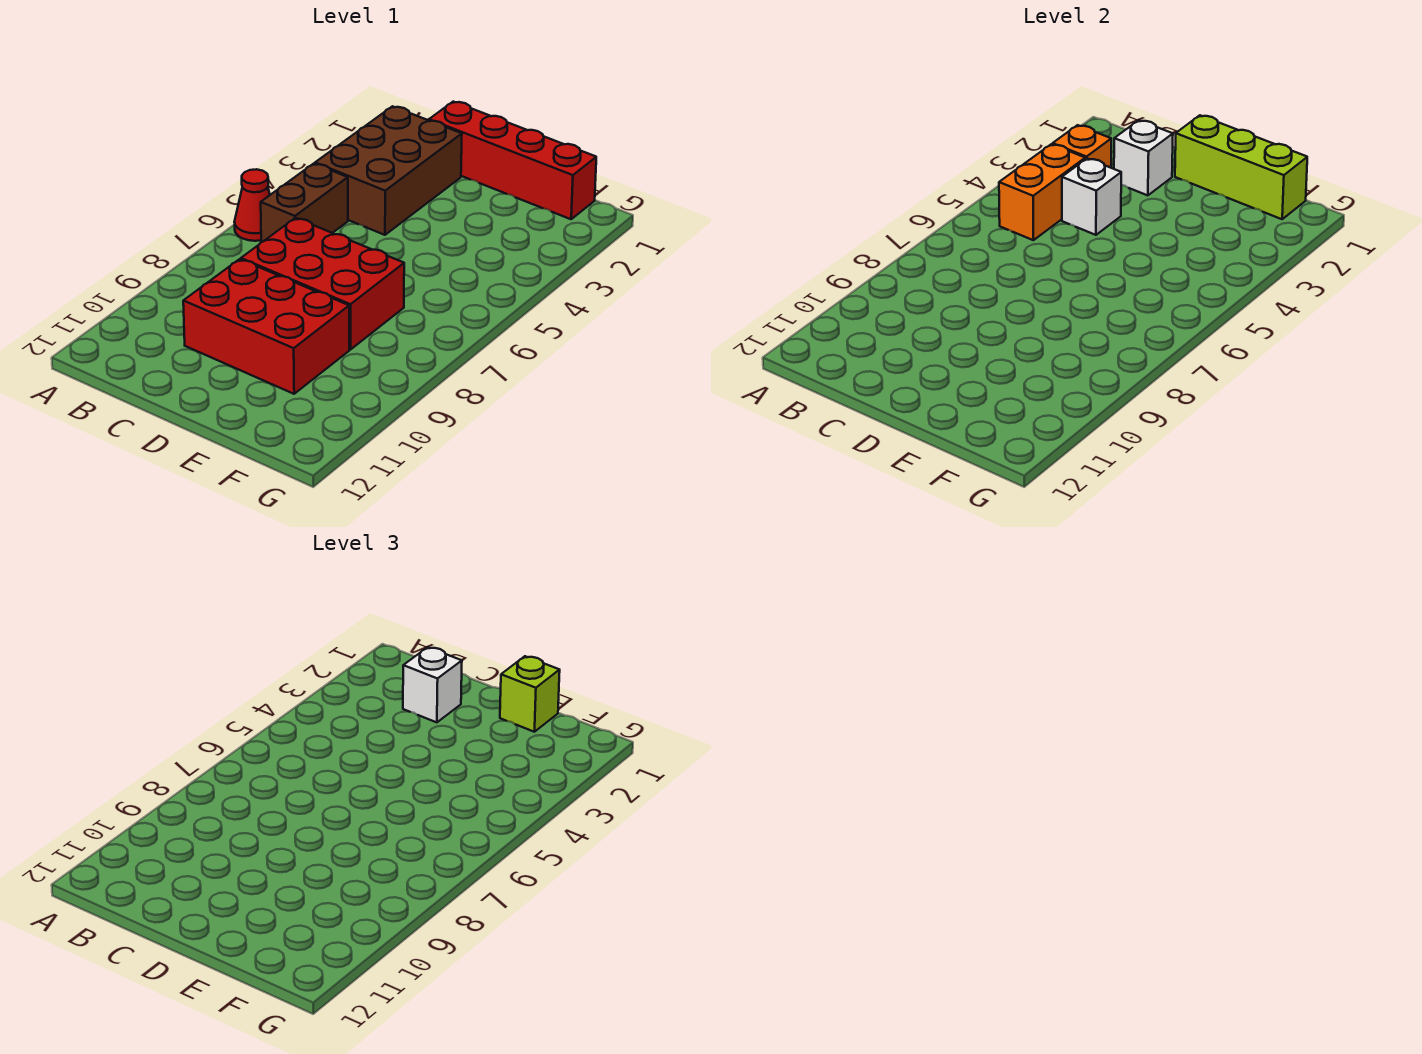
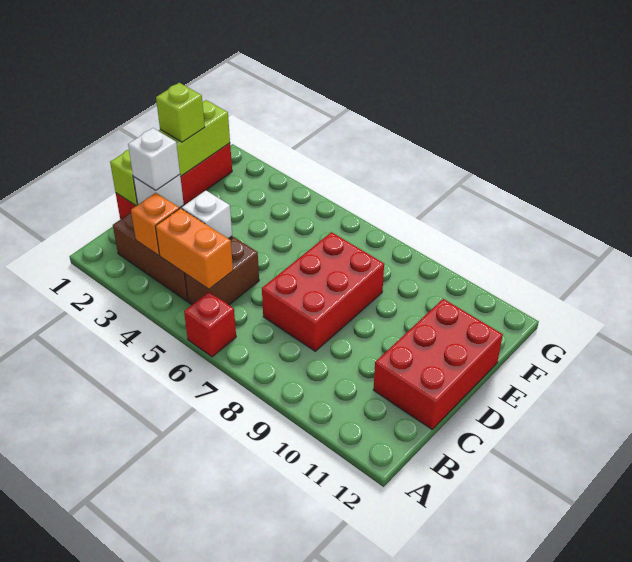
red cone A6 level 1 -> red brick A6 level 1
brown brick B5:B6 level 1 -> brown brick B5:C5 level 1
red brick C9:E10 level 1 -> red brick C11:E12 level 1
lime brick D1:F1 level 2 -> lime brick C1:F1 level 2

